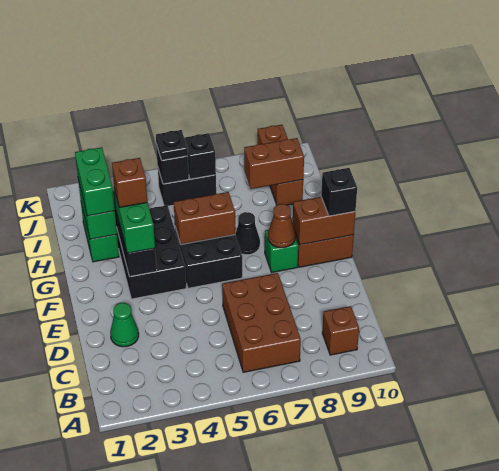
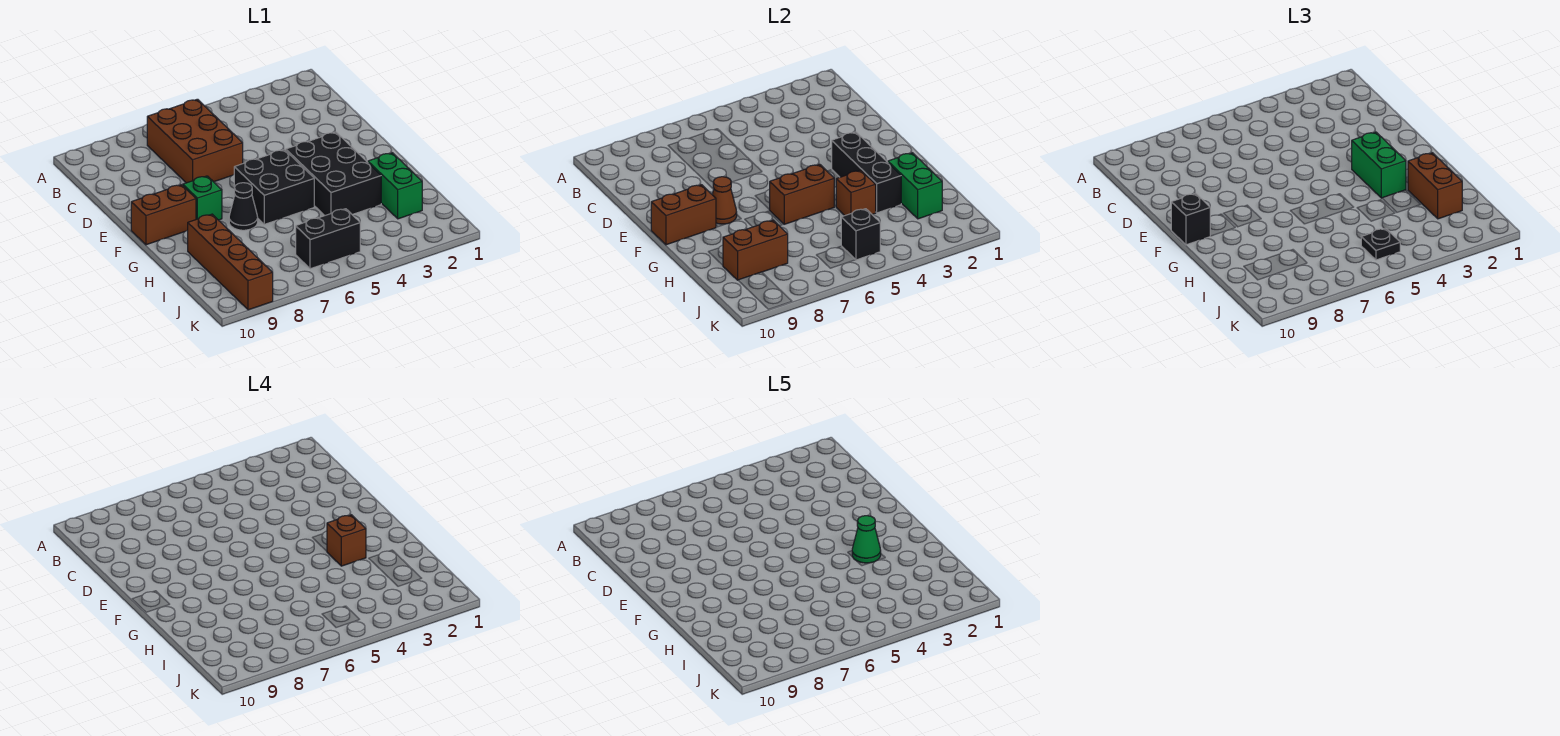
brown brick B9 level 1 -> brown brick H4 level 2
green cone D2 level 1 -> green cone G3 level 5
green brick H2:I2 level 3 -> brown brick H2:I2 level 3
brown brick I9:K9 level 1 -> brown brick H9:K9 level 1
black brick J6 level 2 -> none

